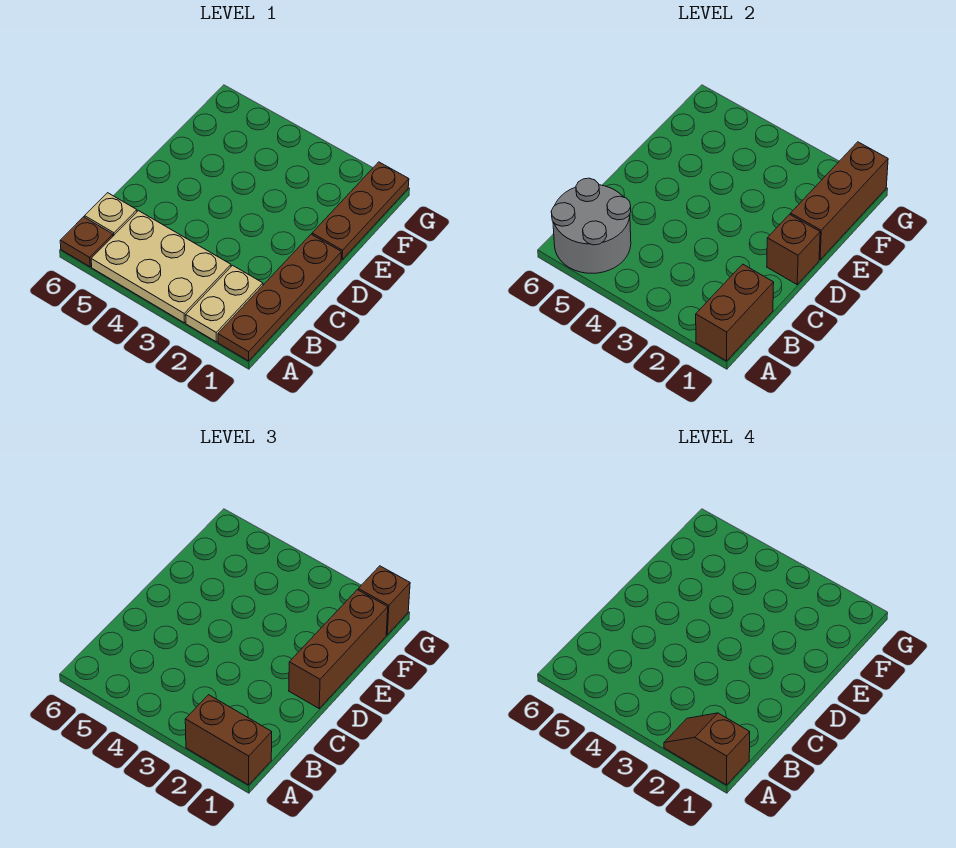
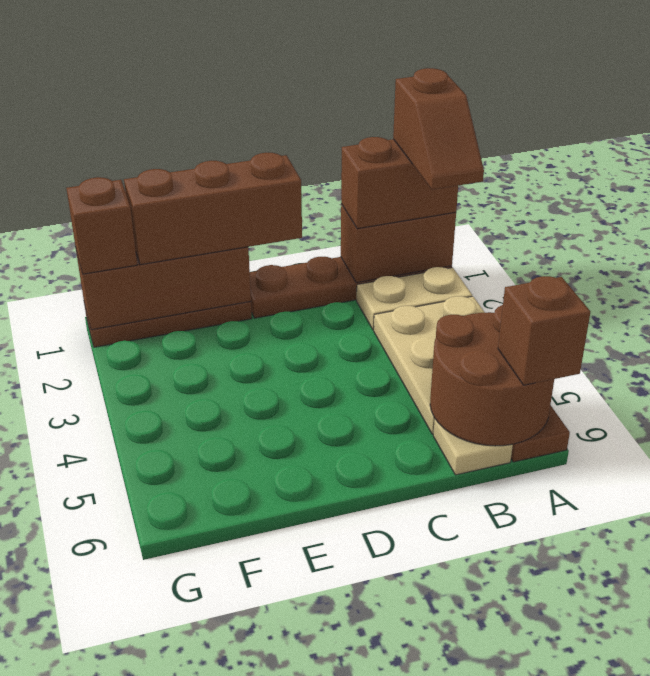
brown brick A1:A2 level 3 -> brown brick A1:B1 level 3
grey round brick A5:B6 level 2 -> brown round brick A5:B6 level 2
brown brick D1 level 2 -> brown brick A6 level 3

